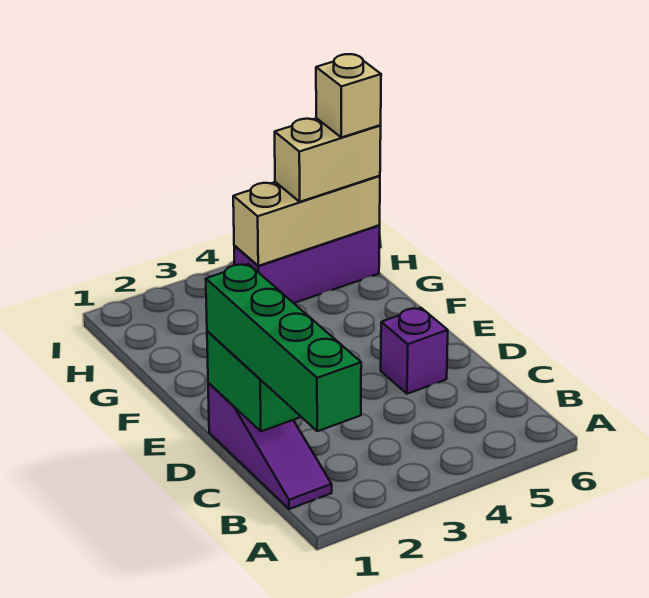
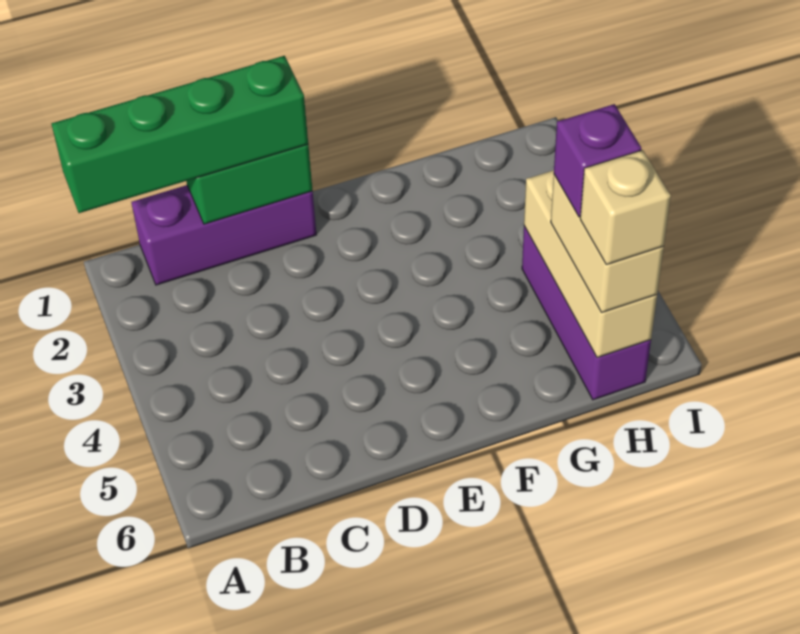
purple slope B1:D1 level 1 top D -> purple brick B1:D1 level 1
purple brick D5 level 1 -> purple brick H5 level 4

